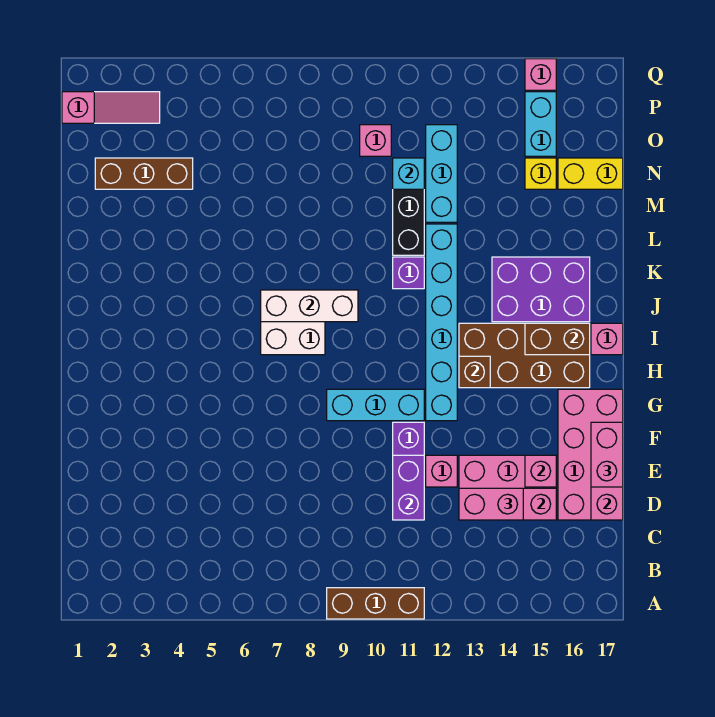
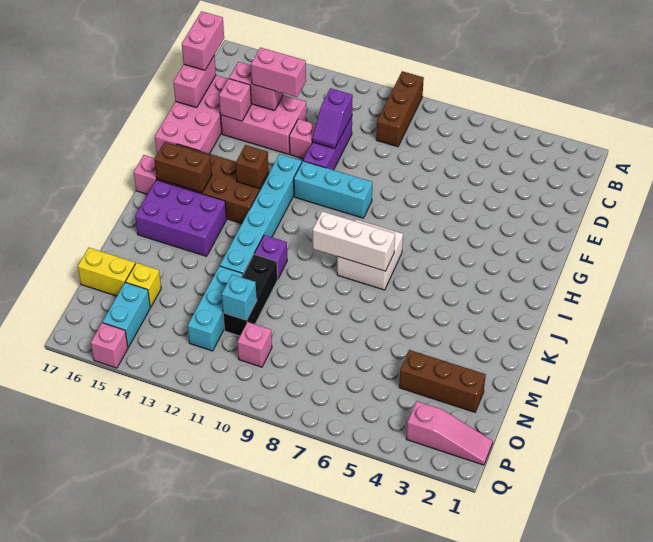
brown brick A9:A11 level 1 -> brown brick A9:C9 level 1
purple brick D11:E11 level 2 -> purple slope D11:E11 level 2 top D
pink brick E17:F17 level 3 -> pink brick C17:D17 level 3
pink slope P1:P3 level 1 top 1 -> pink slope P1:P3 level 1 top 3

